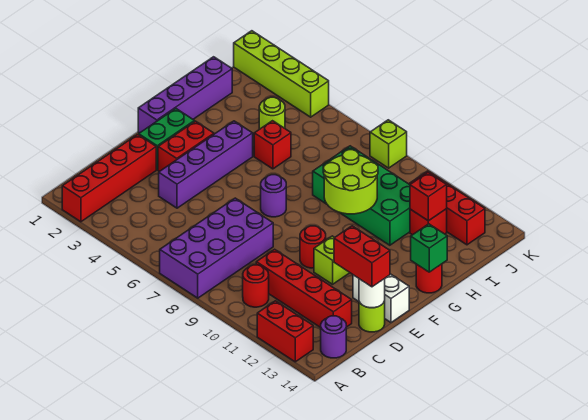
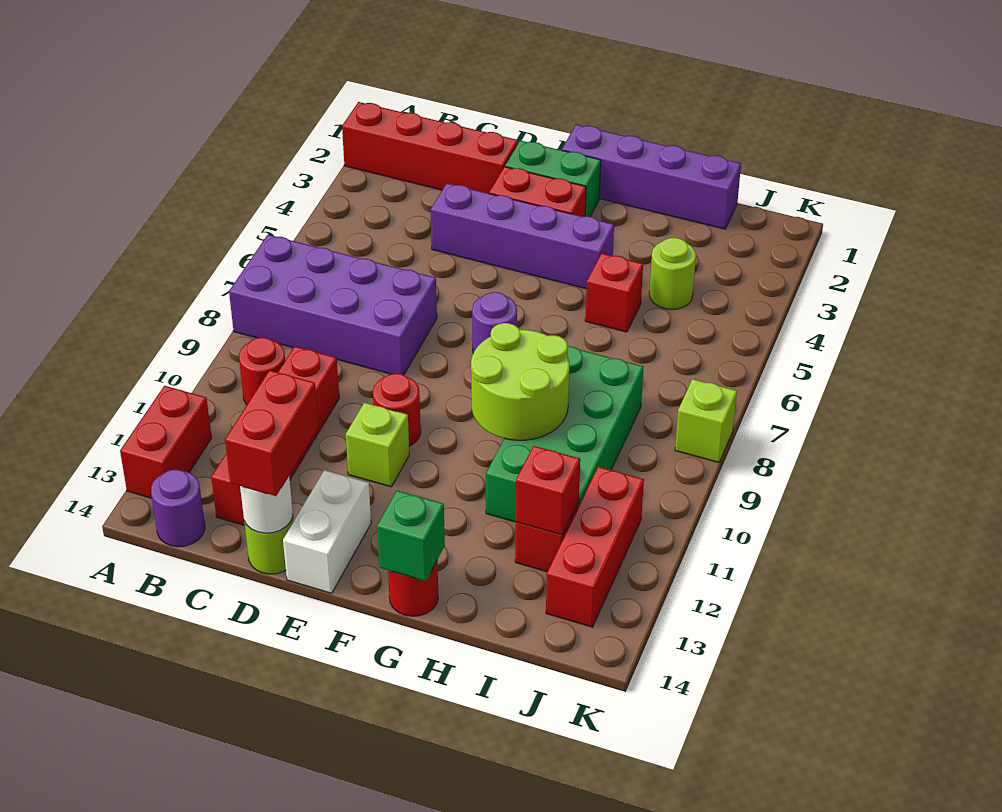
lime brick K1:K4 level 1 -> none

